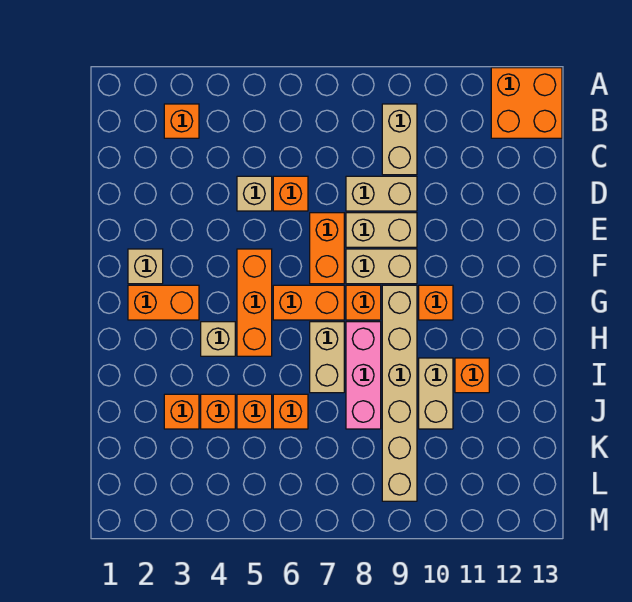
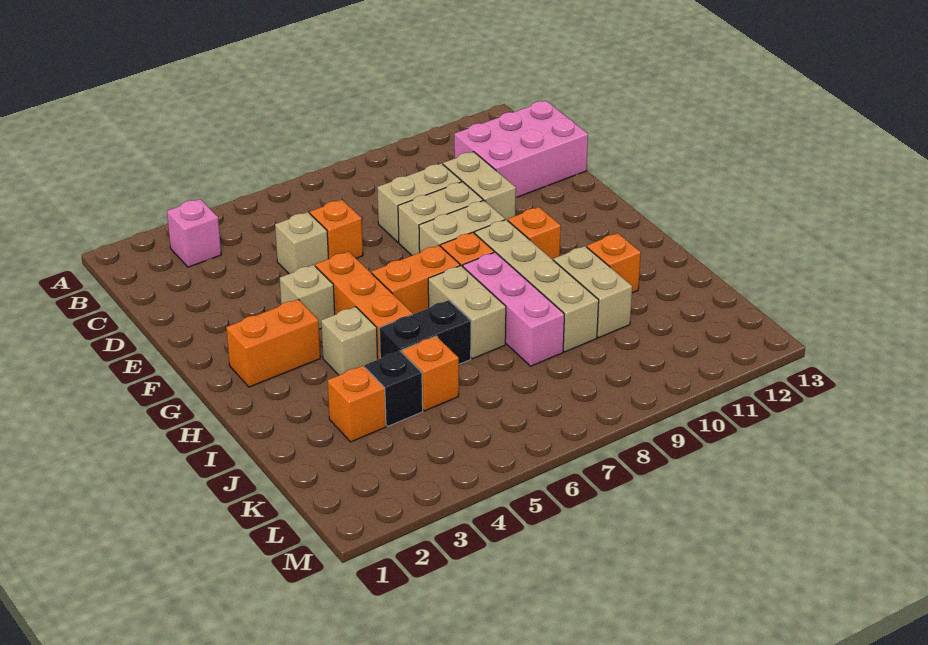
orange brick A12:B13 level 1 -> none
orange brick B3 level 1 -> pink brick B3 level 1
tan brick B9:C9 level 1 -> tan brick D10:E10 level 1
none -> pink brick C11:D13 level 1
orange brick E7:F7 level 1 -> none
tan brick F2 level 1 -> tan brick F4 level 1
tan brick G9:L9 level 1 -> tan brick G9:J9 level 1
none -> black brick I5:I6 level 1
orange brick J4 level 1 -> black brick J4 level 1
orange brick J6 level 1 -> none

